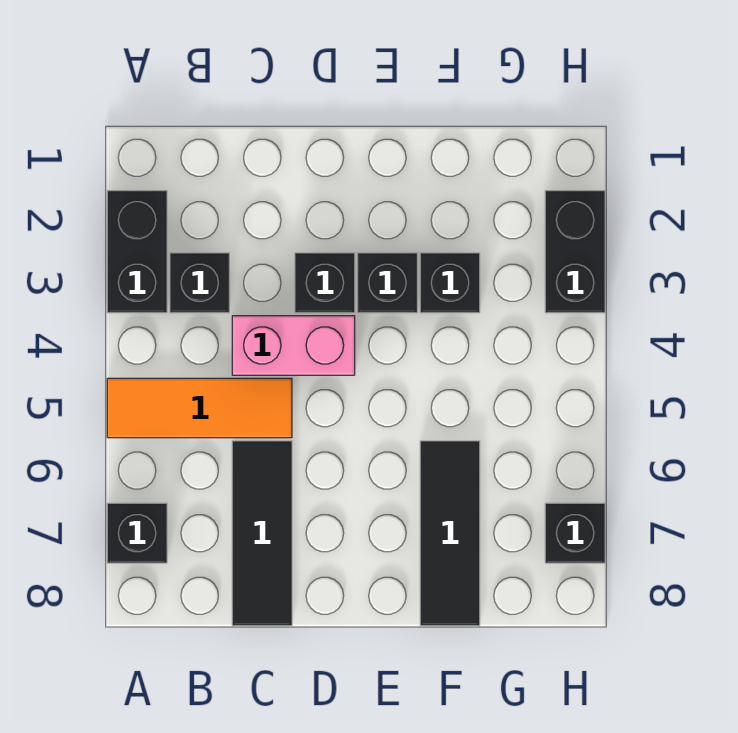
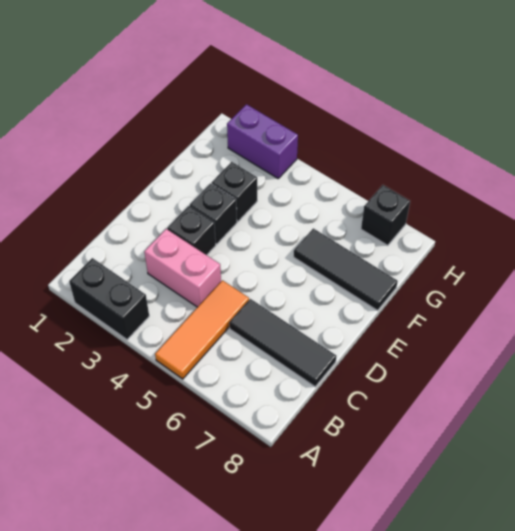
black brick A7 level 1 -> none
black brick B3 level 1 -> none
pink brick C4:D4 level 1 -> pink brick C3:C4 level 1
black brick H2:H3 level 1 -> purple brick H2:H3 level 1

